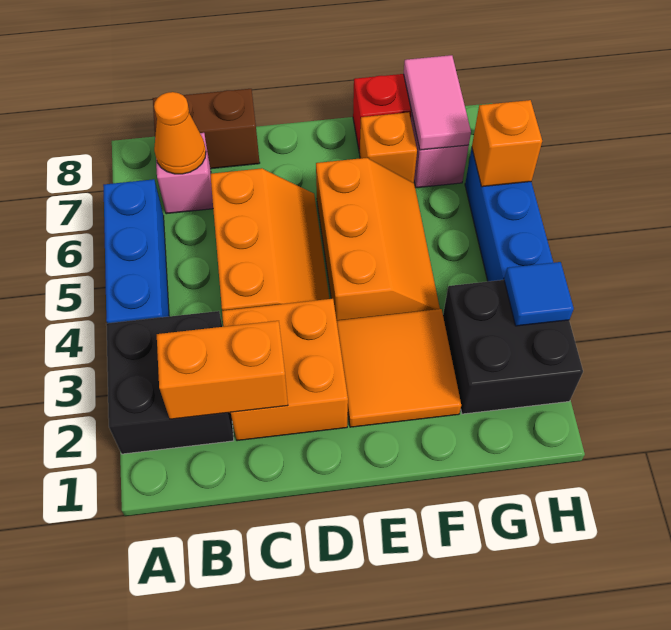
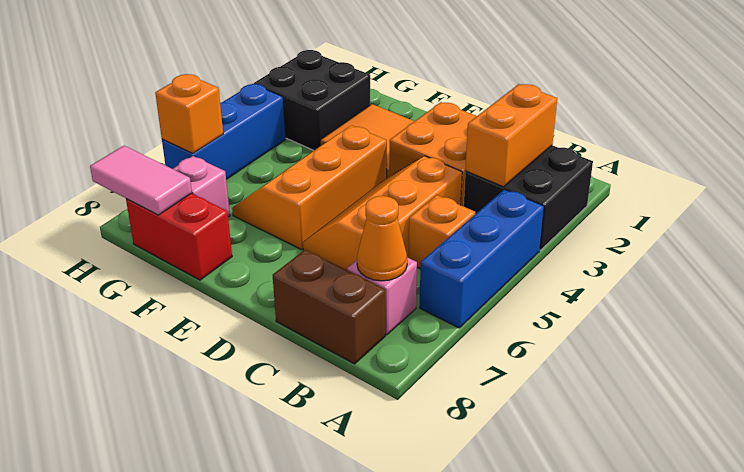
orange brick B2:C2 level 2 -> orange brick B2:B3 level 2
orange brick F7 level 1 -> orange brick B5 level 1
pink tile G7:G8 level 2 -> pink tile G8:H8 level 2
blue tile H3 level 2 -> none

